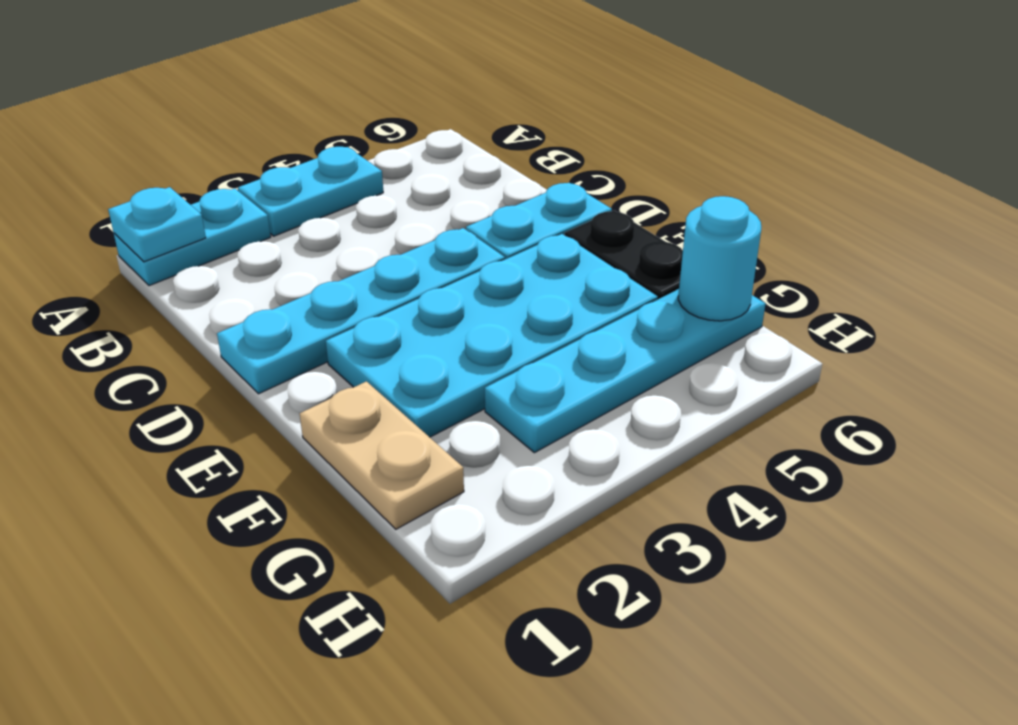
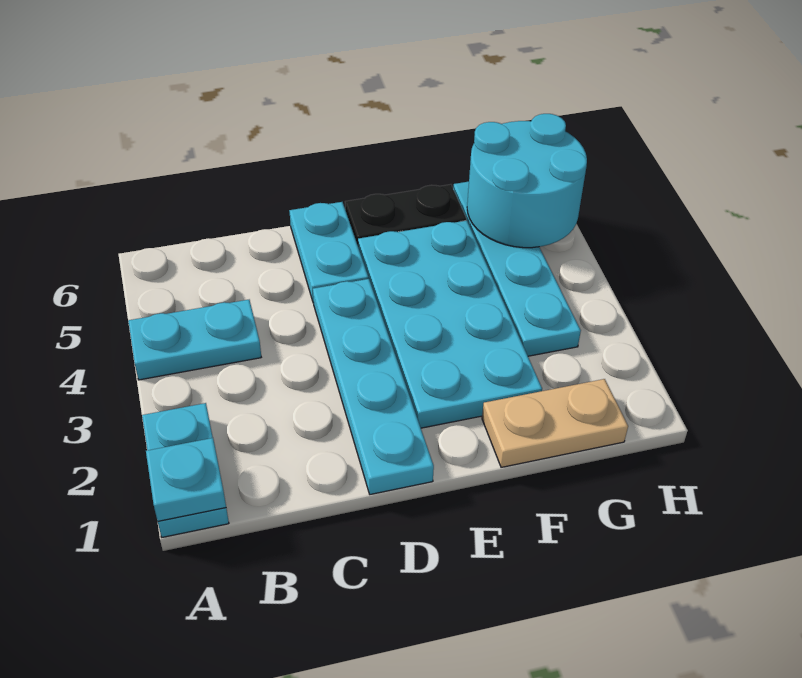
cyan plate A3:A4 level 1 -> cyan plate A4:B4 level 1
cyan round brick G6 level 2 -> cyan round brick G5:H6 level 2

